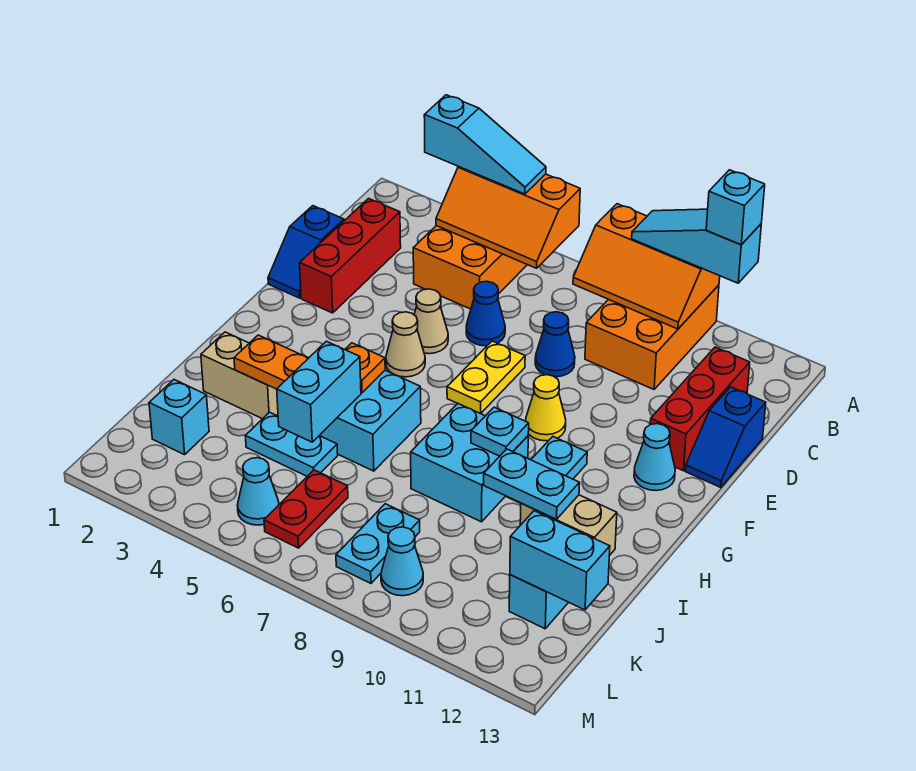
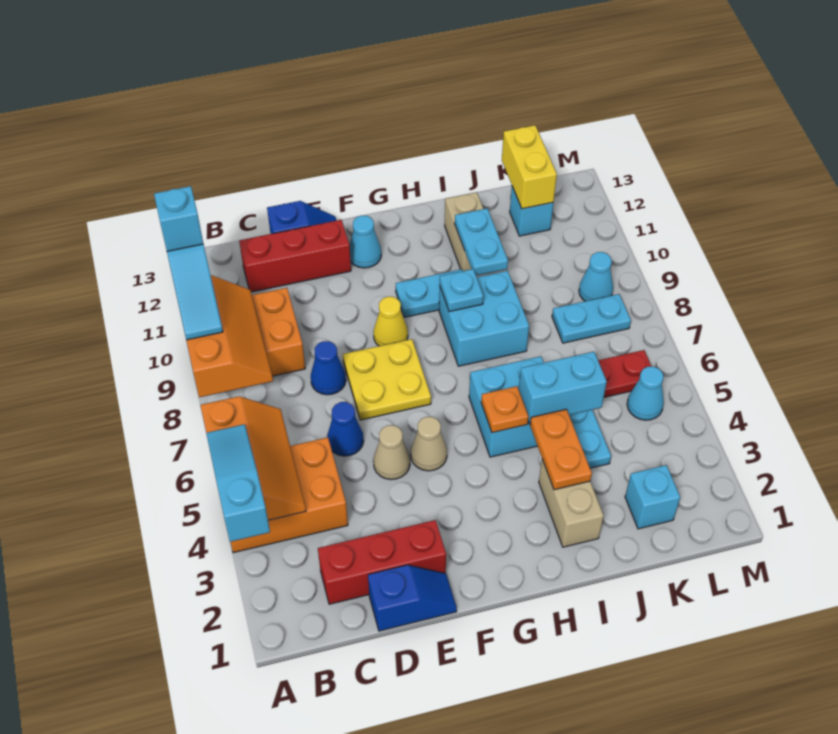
yellow plate E7:F7 level 1 -> yellow plate E7:F8 level 1
cyan brick K12:K13 level 2 -> yellow brick K12:K13 level 2

